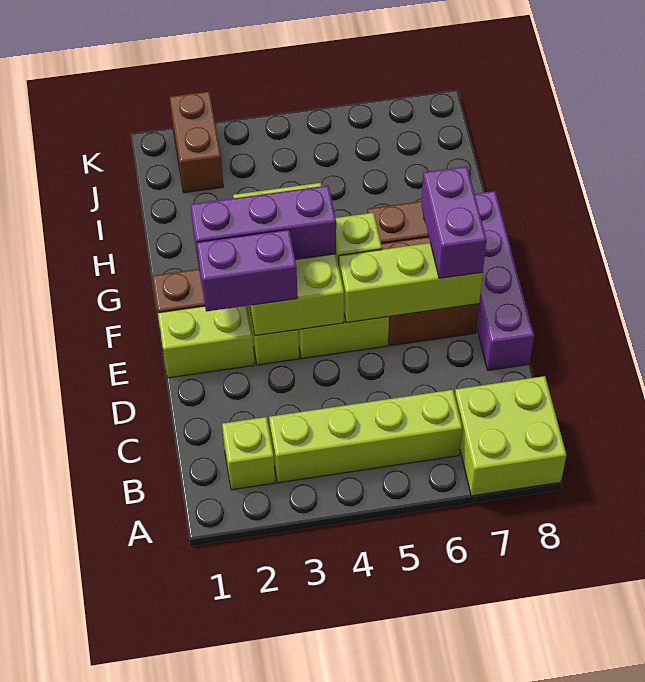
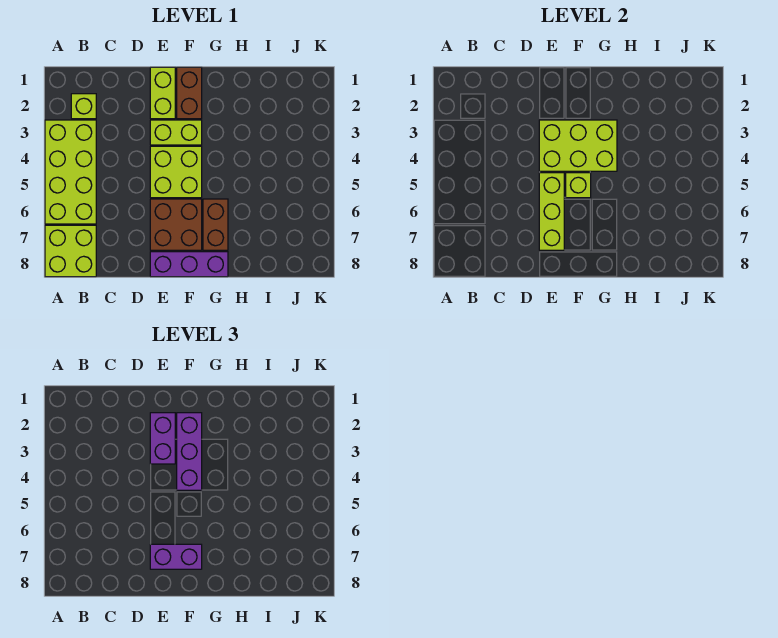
lime brick B3:B6 level 1 -> lime brick A3:B6 level 1
purple brick D8:G8 level 1 -> purple brick E8:G8 level 1
brown brick J2:K2 level 1 -> none

